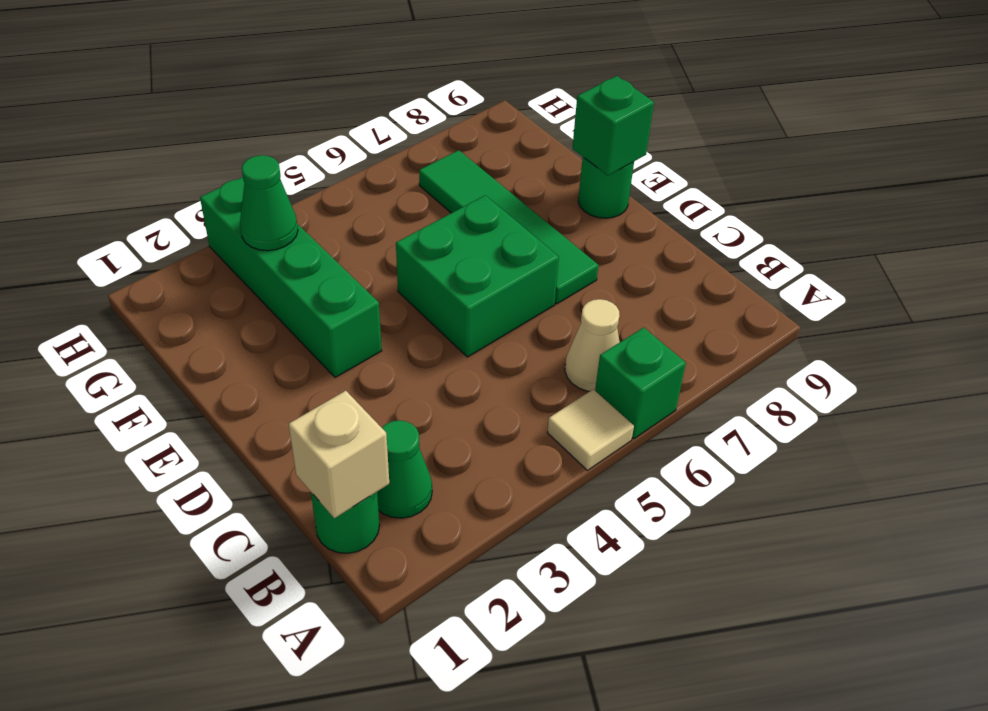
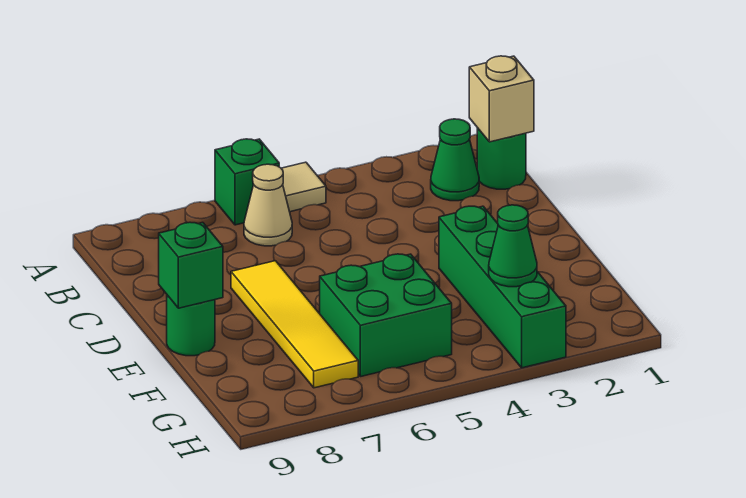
green brick D5:E6 level 1 -> green brick F5:G6 level 1
green tile D7:G7 level 1 -> yellow tile D7:G7 level 1

